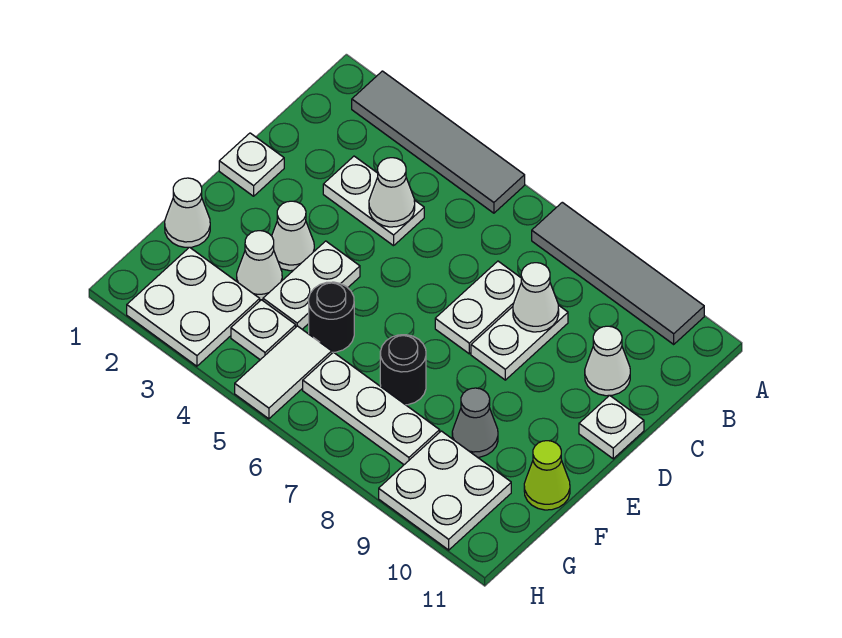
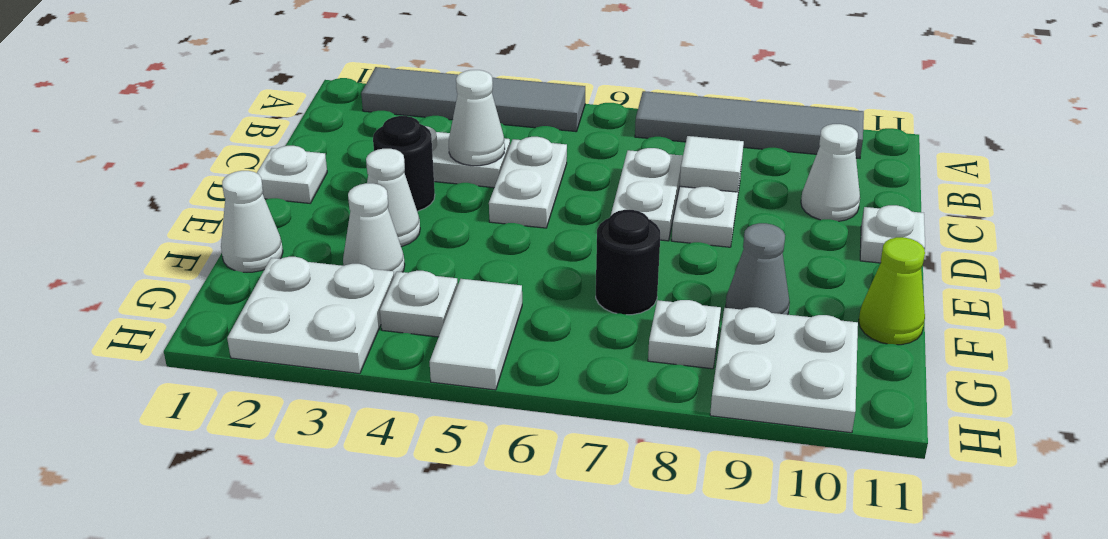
white cone C8 level 2 -> white tile C8 level 2
white plate E4:F4 level 1 -> white plate C5:D5 level 1
black round brick F5 level 1 -> black round brick D3 level 1
white plate G6:G8 level 1 -> white plate G8 level 1

